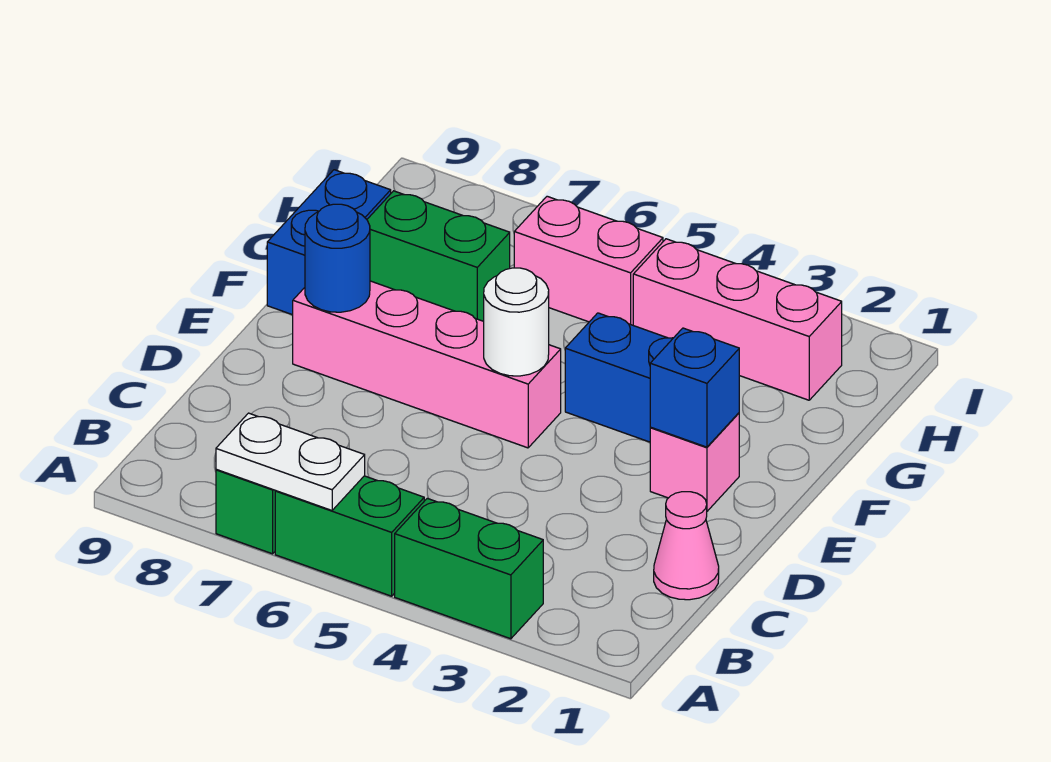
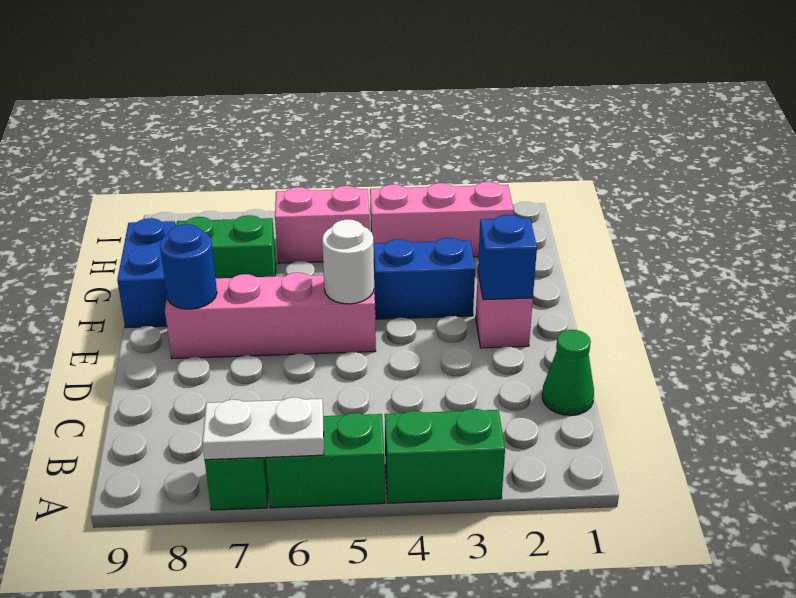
pink cone C1 level 1 -> green cone C1 level 1

